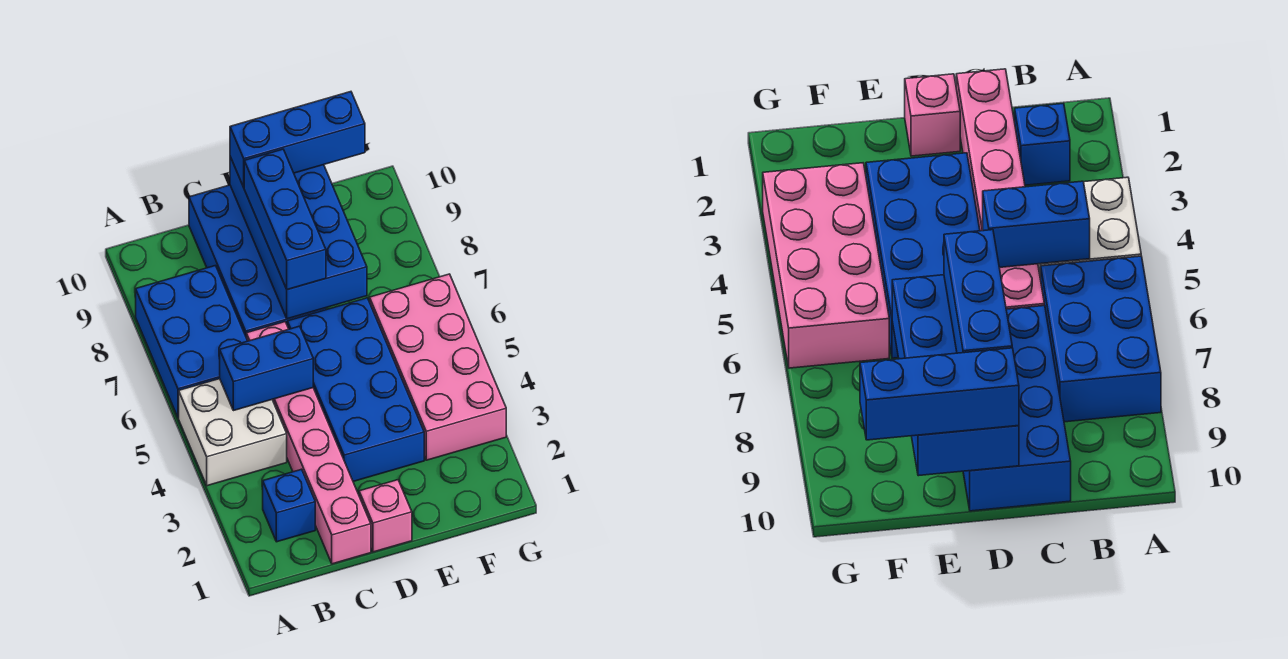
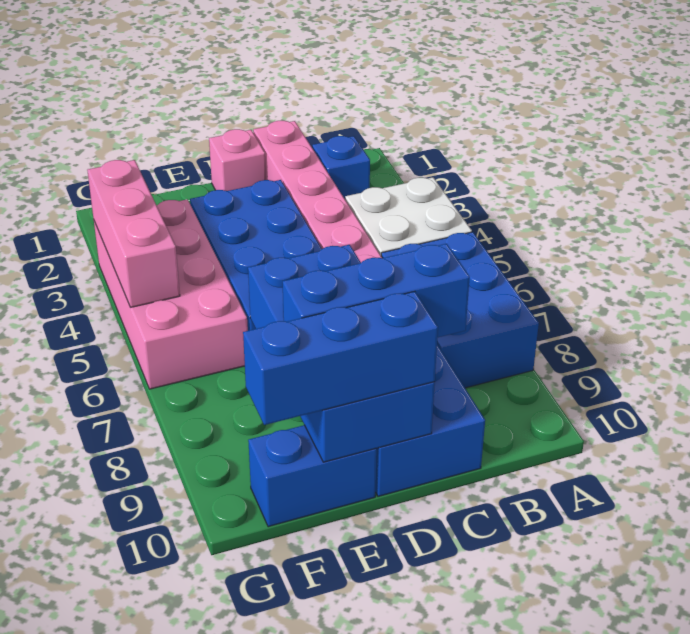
blue brick B5:C5 level 2 -> blue brick E10:F10 level 1
blue brick D7:D9 level 3 -> blue brick C9:E9 level 3
none -> pink brick G3:G5 level 2

